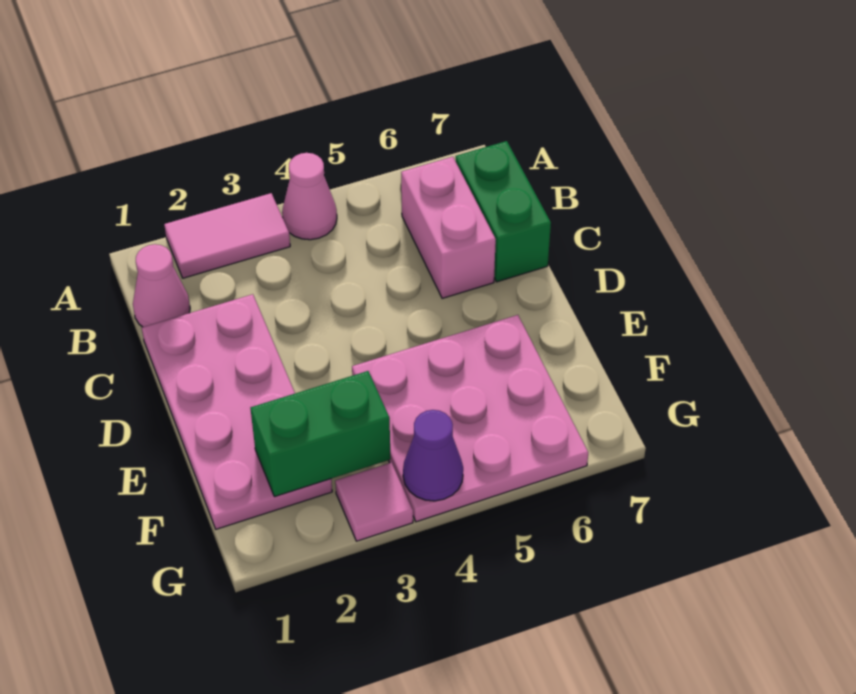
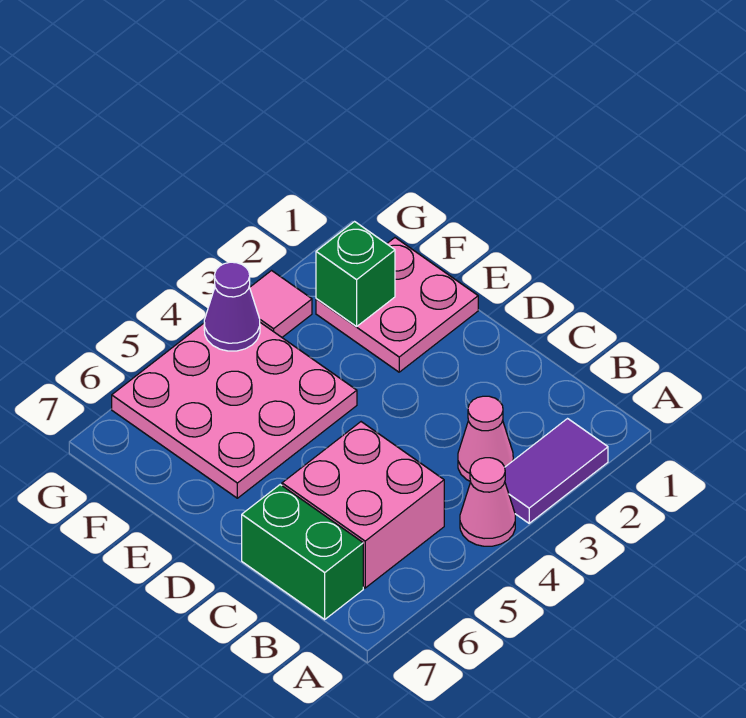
pink tile A2:A3 level 1 -> purple tile A2:A3 level 1
pink cone B1 level 1 -> pink cone B3 level 1
pink brick B6:C6 level 1 -> pink brick B5:C6 level 1
pink plate C1:F2 level 1 -> pink plate E1:F2 level 1
green brick F2:F3 level 2 -> green brick F2 level 2

